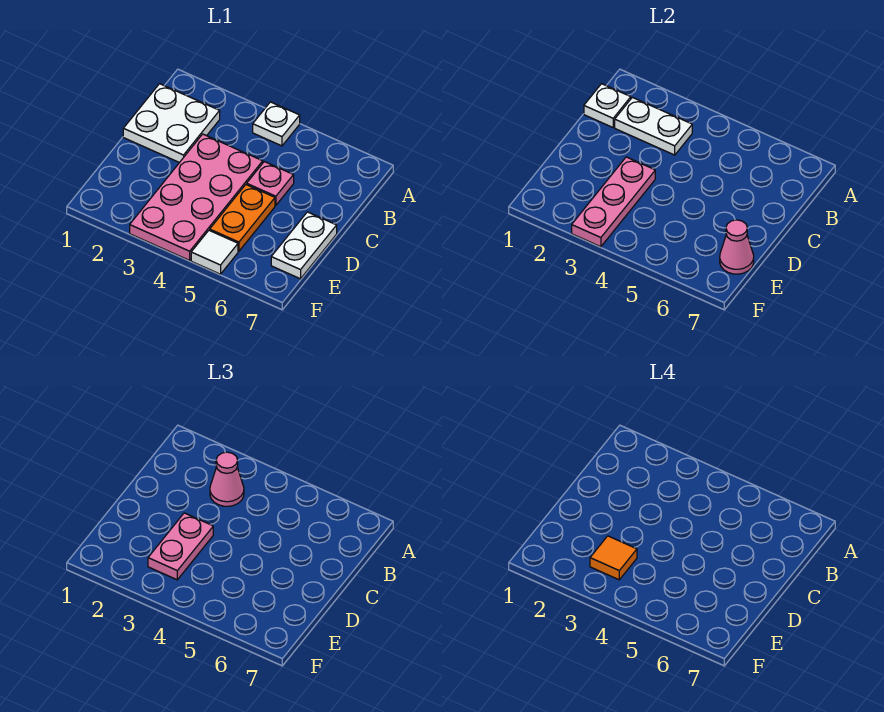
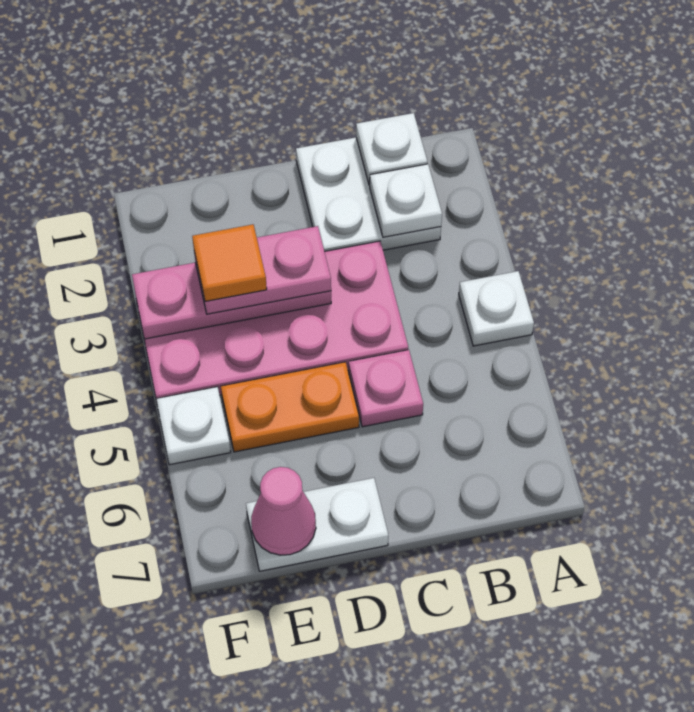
white plate B2:B3 level 2 -> white plate B2 level 2
pink cone B3 level 3 -> none
white tile F5 level 1 -> white plate F5 level 1

